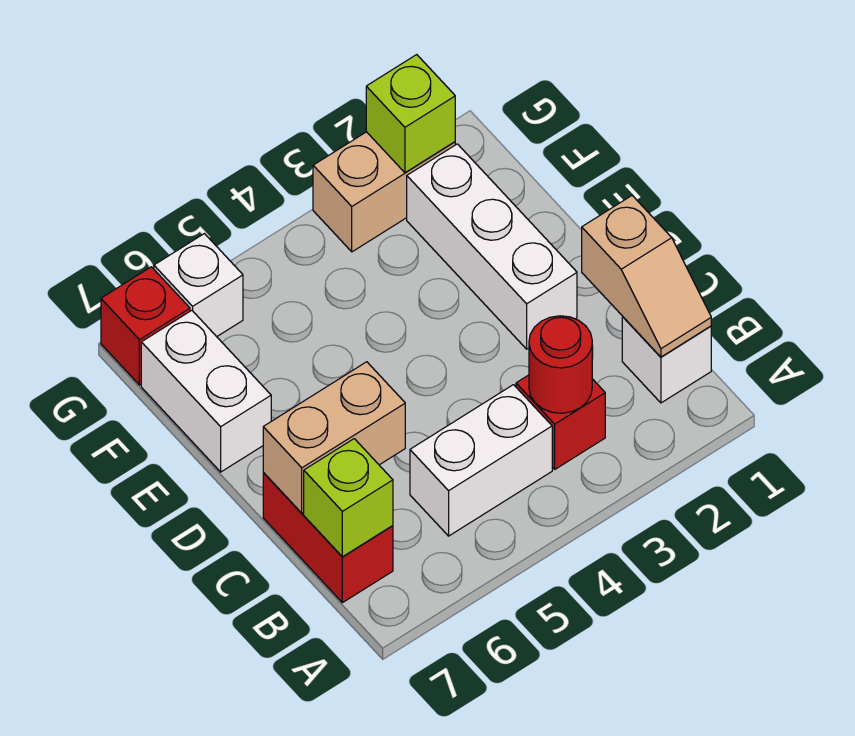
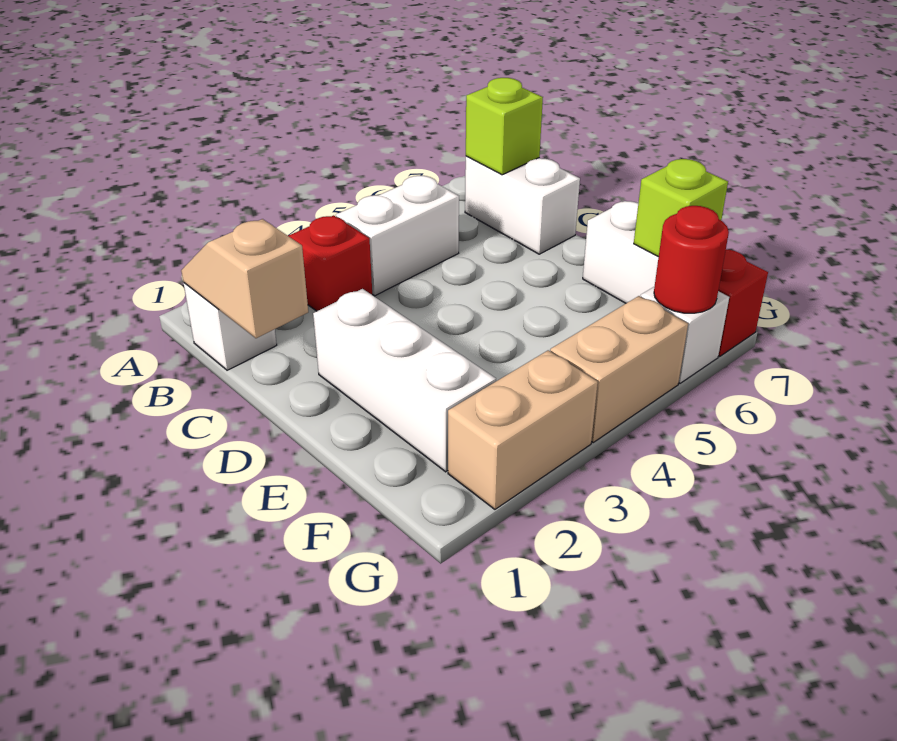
red round brick B3 level 2 -> red round brick G6 level 2
red brick B7:C7 level 1 -> white brick B7:C7 level 1
tan brick C6:C7 level 2 -> tan brick G4:G5 level 1
lime brick G2 level 2 -> lime brick F7 level 2

